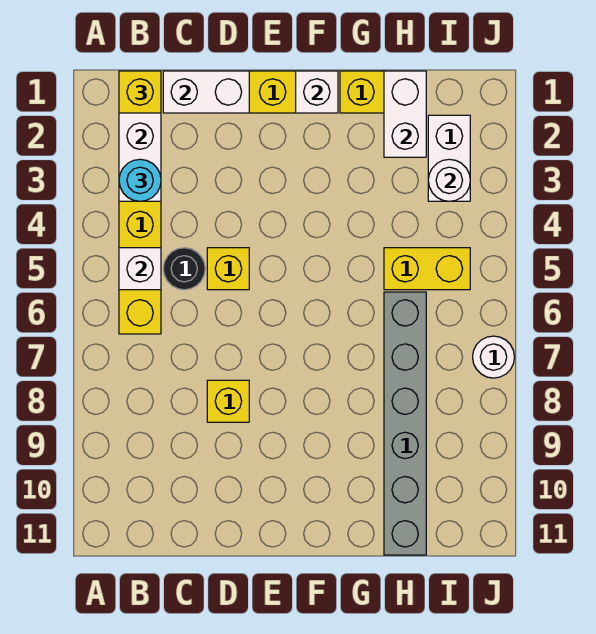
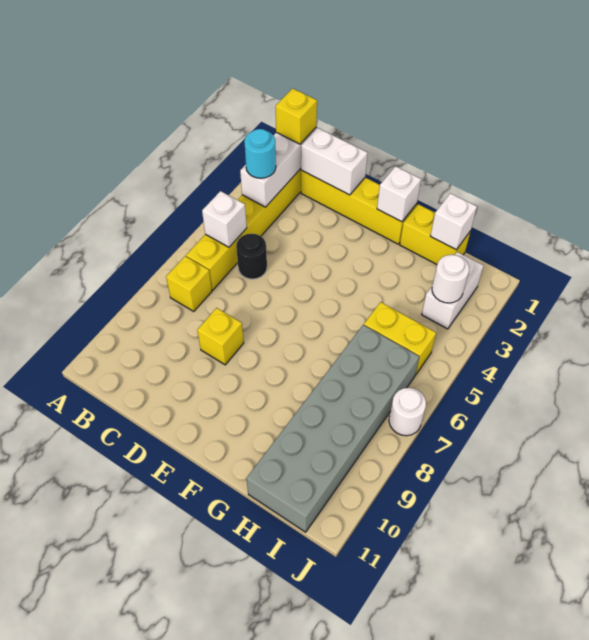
yellow brick D5 level 1 -> yellow brick B7 level 1
white brick H1:H2 level 2 -> white brick H1 level 2
grey brick H6:H11 level 1 -> grey brick H6:I11 level 1

